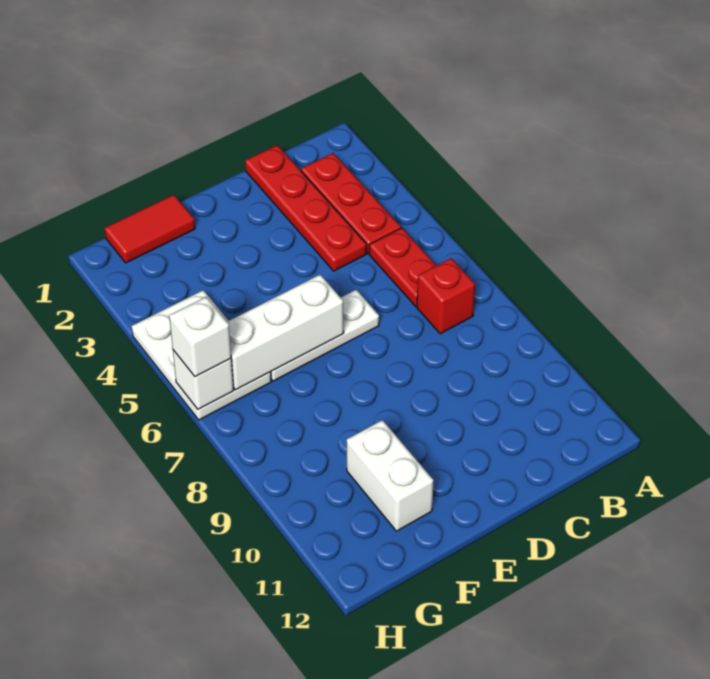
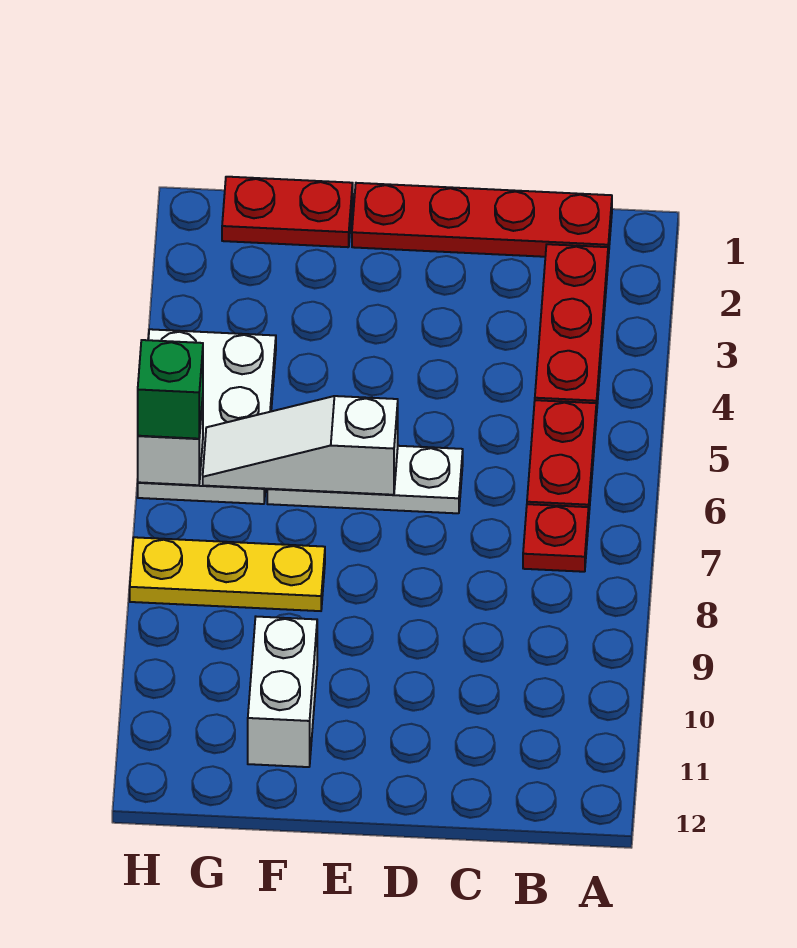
red brick B7 level 1 -> red plate B7 level 1
red plate C1:C4 level 1 -> red plate B1:E1 level 1
white brick E6:G6 level 2 -> white slope E6:G6 level 2 top E
red tile F1:G1 level 1 -> red plate F1:G1 level 1
none -> yellow plate F8:H8 level 1
white brick H6 level 3 -> green brick H6 level 3

